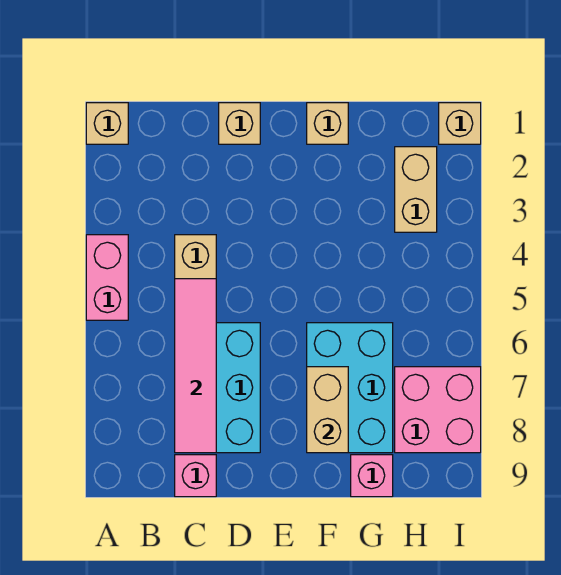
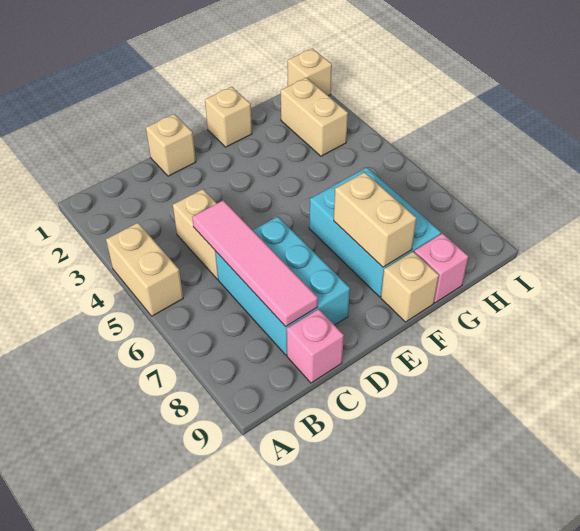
tan brick A1 level 1 -> tan brick F9 level 1
pink brick A4:A5 level 1 -> tan brick A4:A5 level 1
pink brick H7:I8 level 1 -> none

